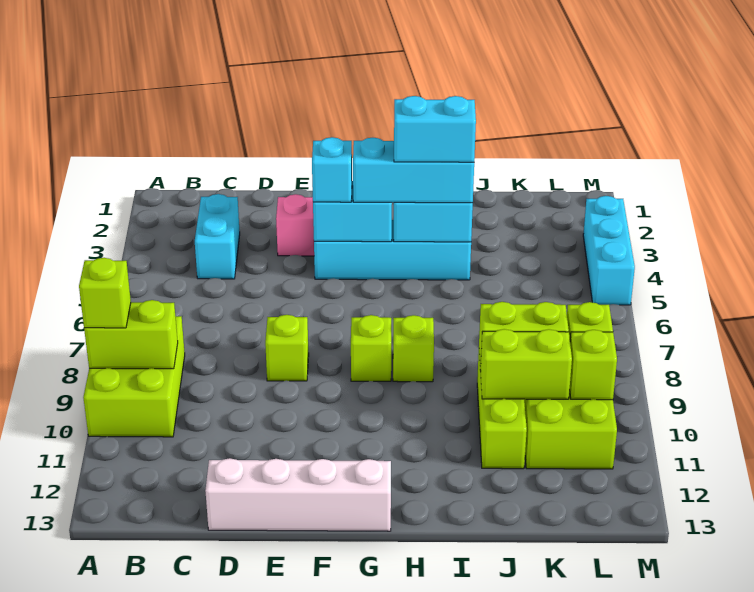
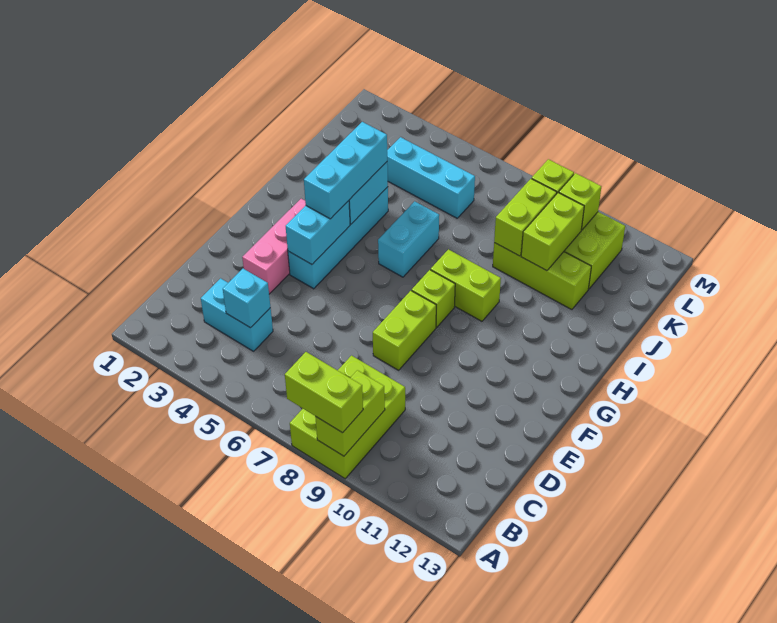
lime brick A8:B10 level 1 -> lime brick A8:C9 level 1
lime brick A9 level 3 -> lime brick A8:A9 level 3
white brick D13:G13 level 1 -> none
lime brick E8 level 1 -> lime brick E8:F8 level 1
cyan brick F4 level 3 -> cyan brick C4 level 2
cyan brick H4:I4 level 4 -> cyan brick H6:I6 level 1
lime brick H8 level 1 -> lime brick H8:H9 level 1
cyan brick M3:M5 level 1 -> cyan brick K4:K6 level 1

